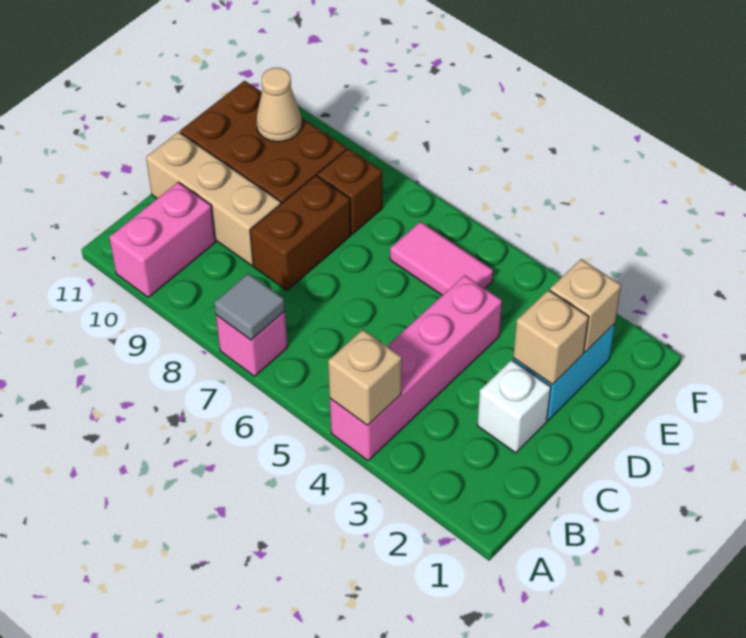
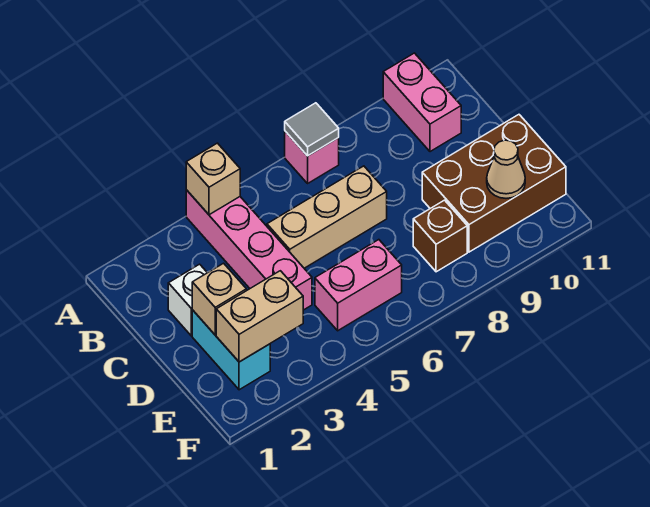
brown brick C8:D8 level 1 -> none
tan brick C9:C11 level 1 -> tan brick C5:C7 level 1
tan brick E2 level 2 -> tan brick E2:E3 level 2
pink tile E5:E6 level 1 -> pink brick E5:E6 level 1

